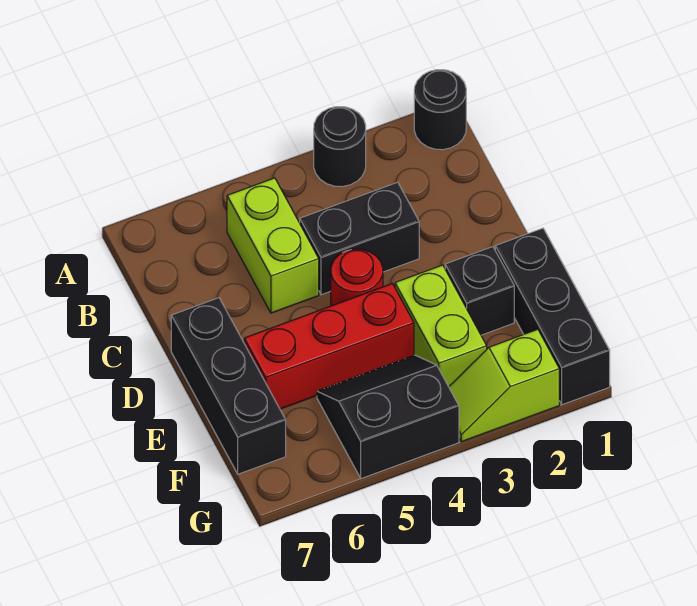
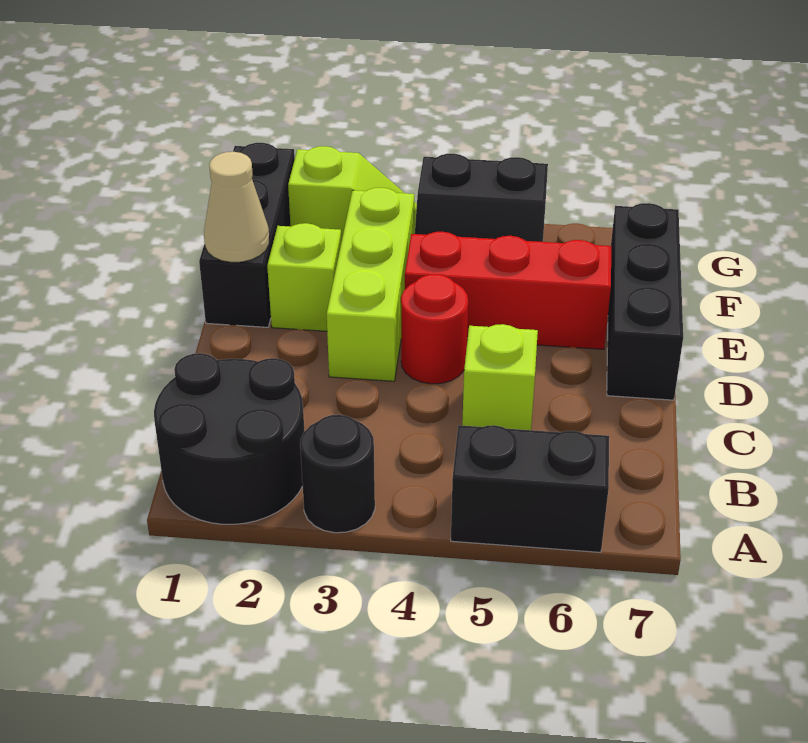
black round brick A1 level 1 -> black round brick A1:B2 level 1
lime brick B5:C5 level 1 -> lime brick C5 level 1
black brick C3:C4 level 1 -> black brick A5:A6 level 1
none -> tan cone E1 level 2
black brick E2 level 1 -> lime brick E2 level 1
lime brick E3:F3 level 1 -> lime brick D3:F3 level 1

